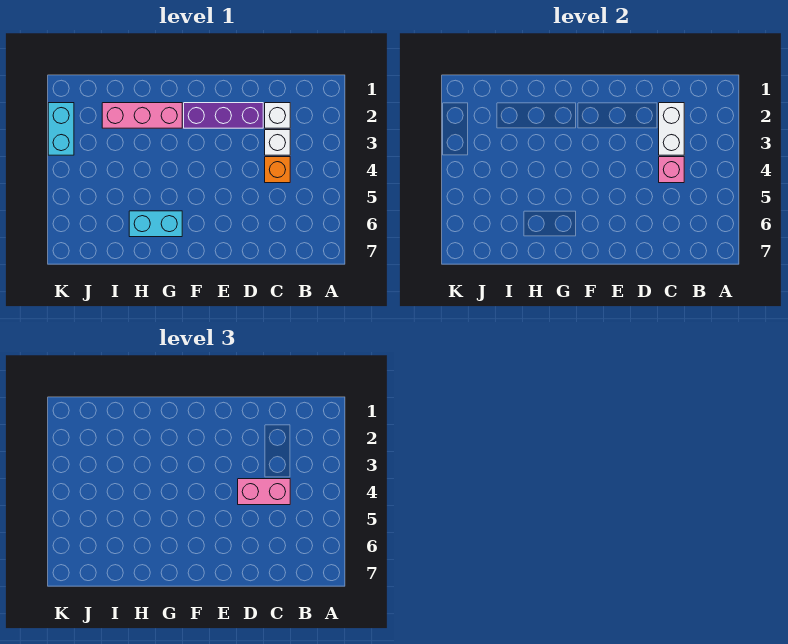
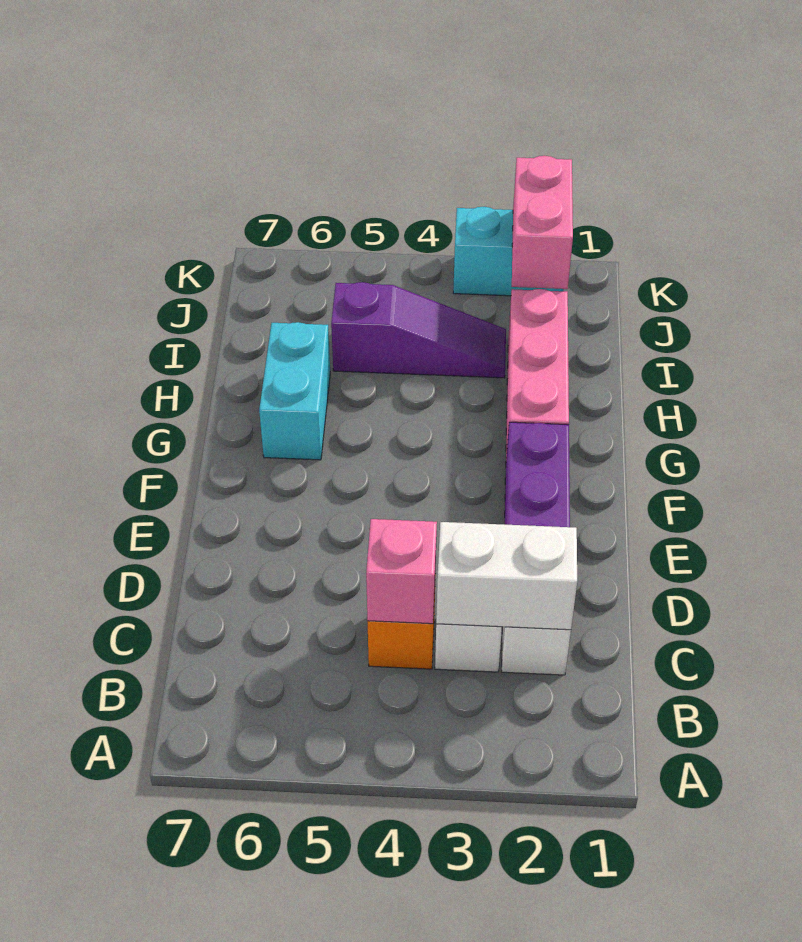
pink brick C4:D4 level 3 -> pink brick J2:K2 level 2
none -> purple slope I3:I5 level 1 top 5

